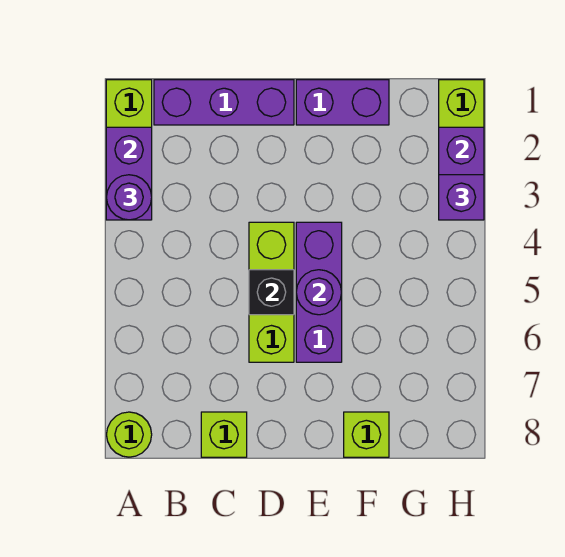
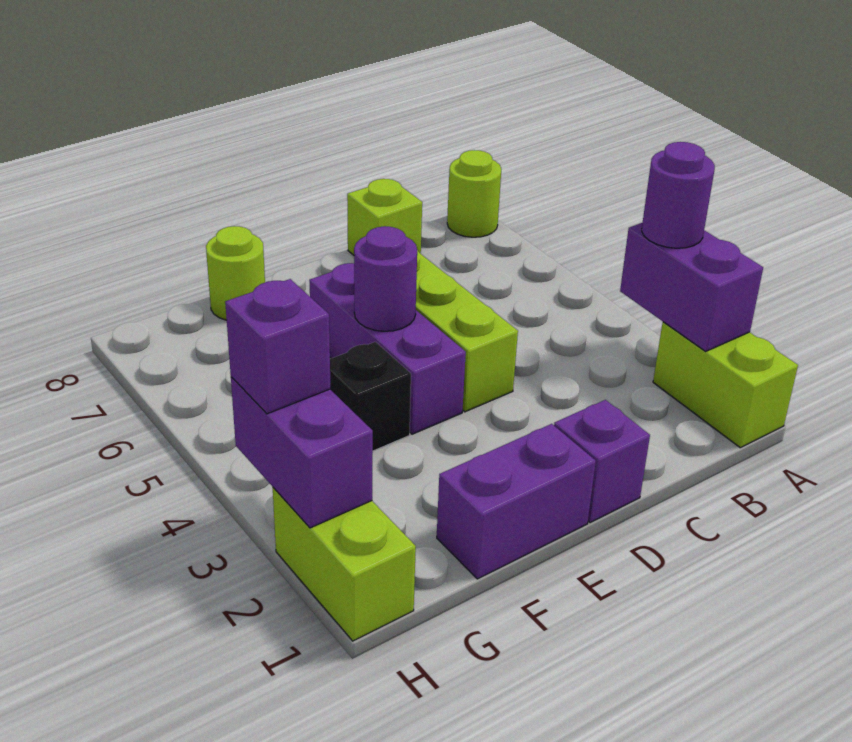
purple brick B1:D1 level 1 -> purple brick D1 level 1
black brick D5 level 2 -> black brick F4 level 1
lime brick F8 level 1 -> lime round brick F8 level 1

